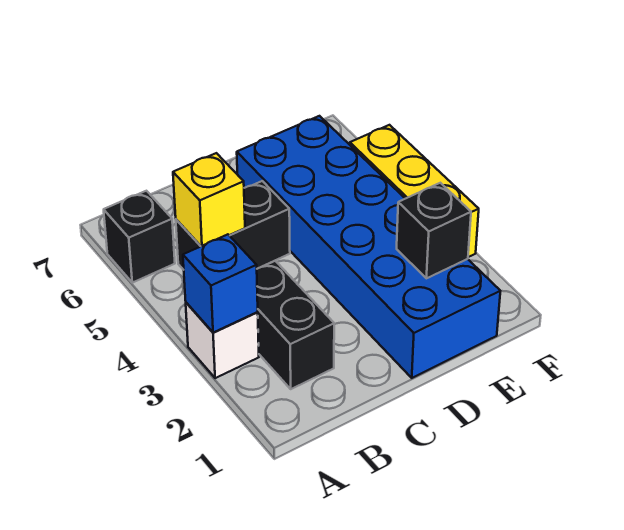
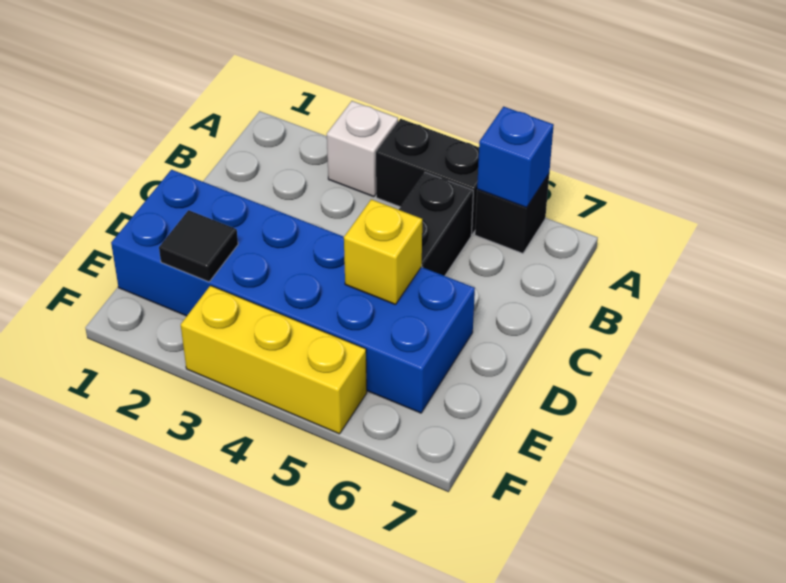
blue brick A3 level 2 -> blue brick A6 level 2
black brick B2:B3 level 1 -> black brick A4:A5 level 1
yellow brick B5 level 2 -> yellow brick D5 level 2
black brick E2 level 2 -> black tile E2 level 2

